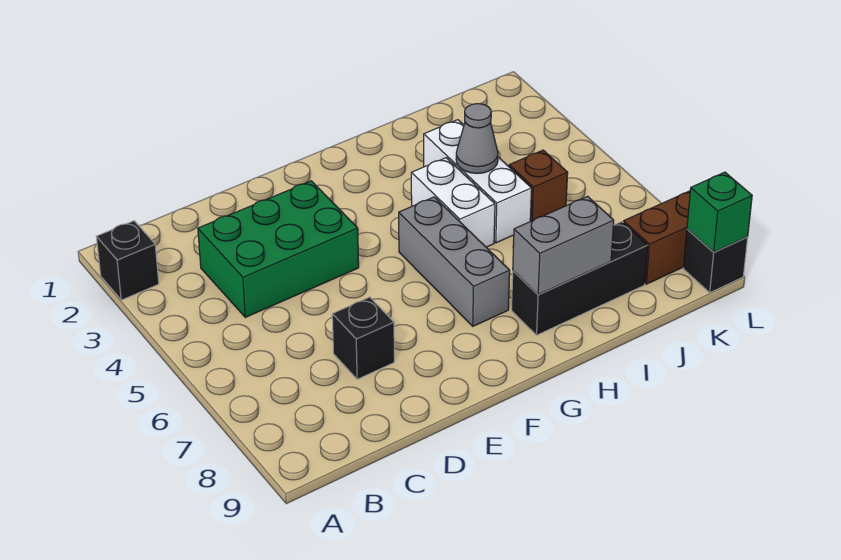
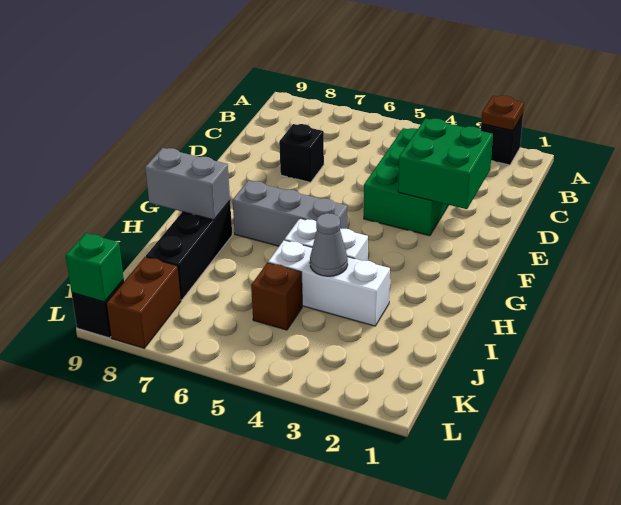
none -> brown plate A2 level 2
none -> green brick D2:E3 level 2
grey brick H8:I8 level 2 -> grey brick H8:H9 level 2

